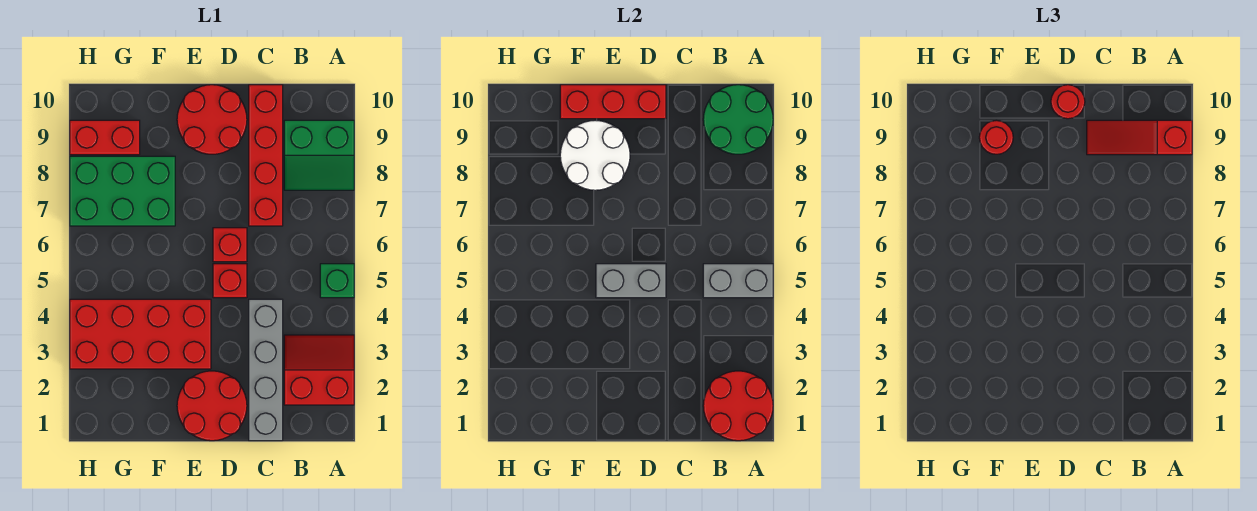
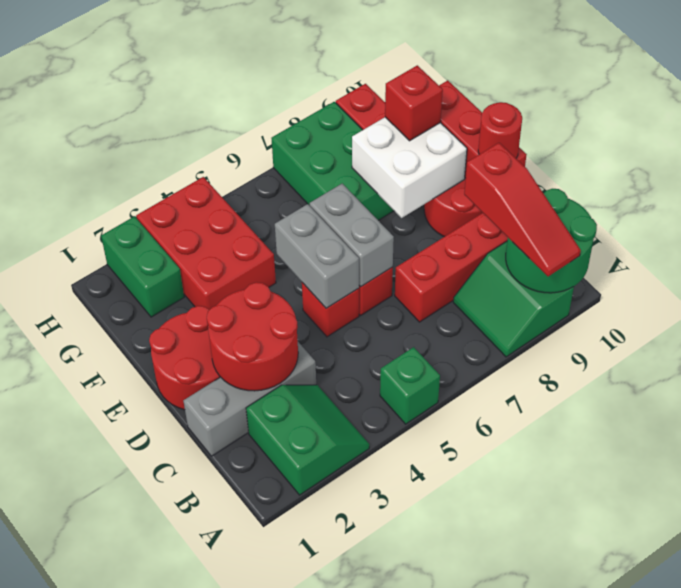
red round brick A1:B2 level 2 -> red round brick C2:D3 level 2
red slope A2:B3 level 1 top 2 -> green slope A2:B3 level 1 top 2
grey brick A5:B5 level 2 -> grey brick D6:E6 level 2
red slope A9:C9 level 3 top A -> red slope A9:C9 level 3 top C
grey brick C1:C4 level 1 -> grey brick C1:C3 level 1
red brick E3:H4 level 1 -> red brick F3:H4 level 1
white round brick E8:F9 level 2 -> white brick E8:F9 level 2
red round brick F9 level 3 -> red brick F9 level 3
none -> green brick G2:H2 level 1

